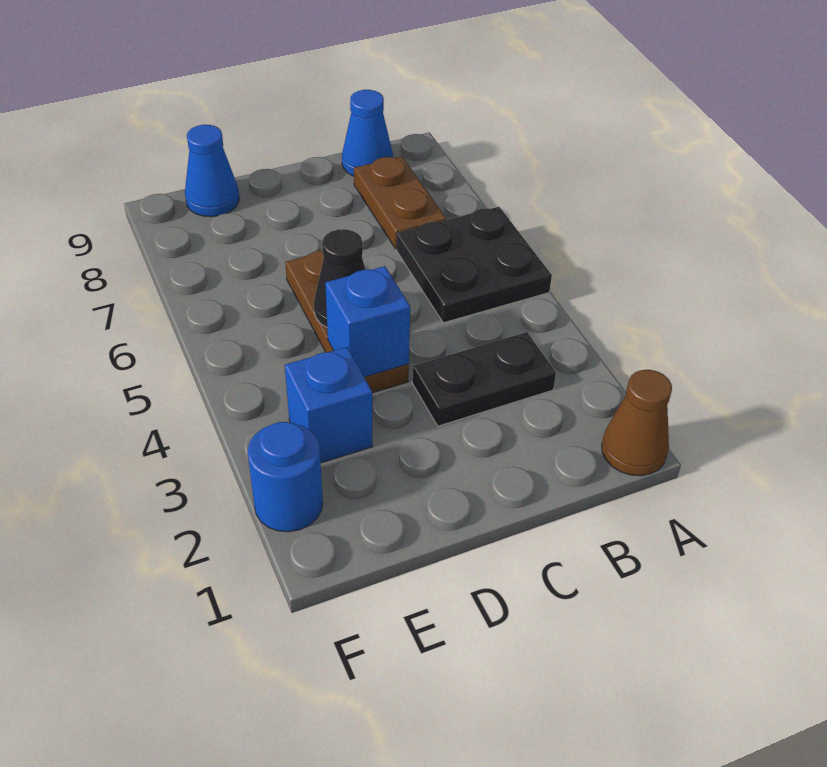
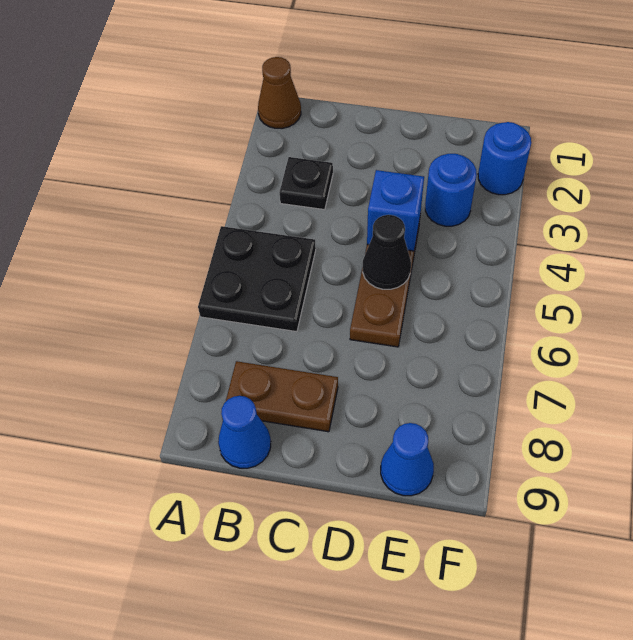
black plate B3:C3 level 1 -> black plate B3 level 1
brown plate B7:B8 level 1 -> brown plate B8:C8 level 1
blue brick E3 level 1 -> blue round brick E3 level 1

